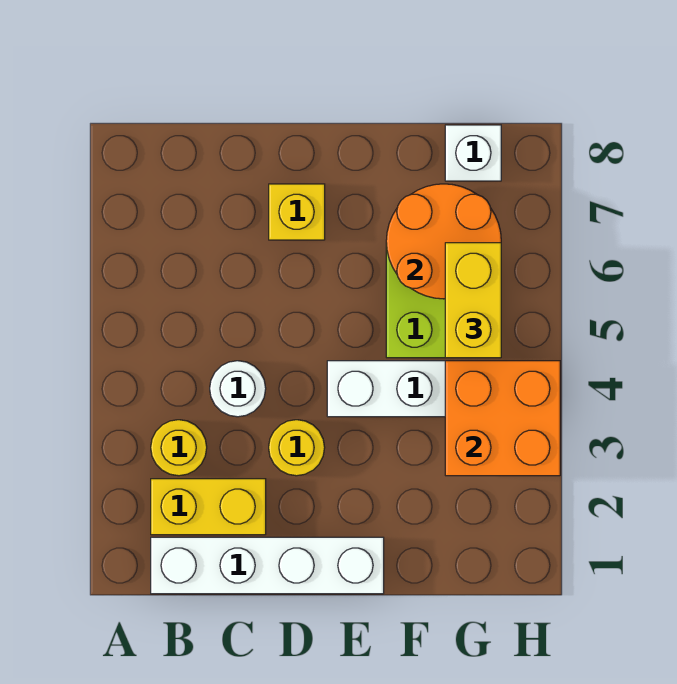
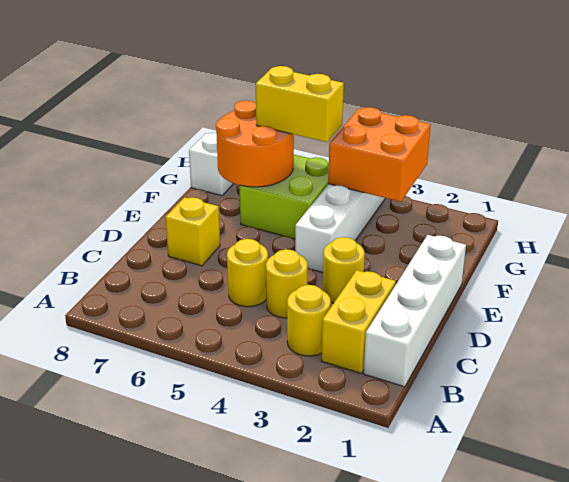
white round brick C4 level 1 -> yellow round brick C4 level 1
none -> yellow round brick C5 level 1

